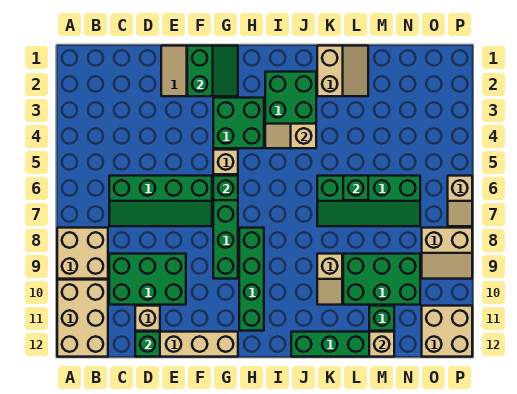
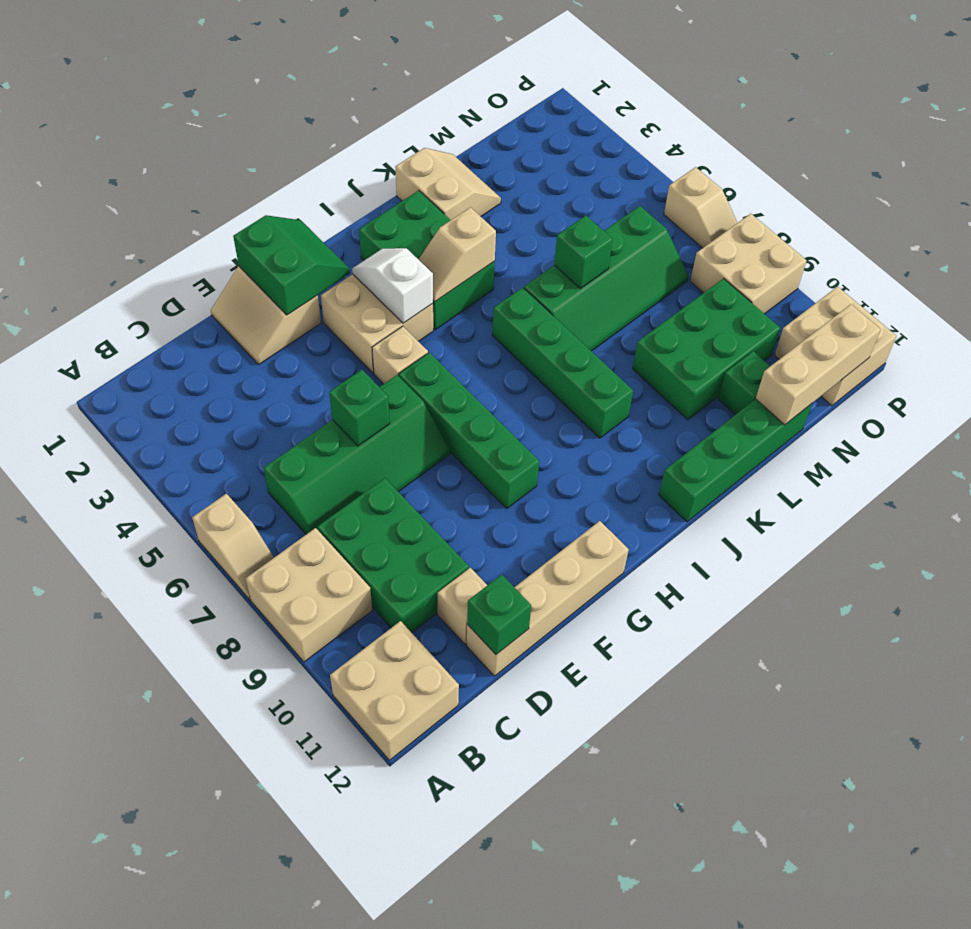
tan brick A10:B12 level 1 -> tan brick A11:B12 level 1
green brick C9:E10 level 1 -> green brick C8:D10 level 1
green brick G3:H4 level 1 -> tan brick G3:H4 level 1
green brick G6 level 2 -> green brick E6 level 2
none -> white slope H3:H4 level 2 top 4
green brick H8:H11 level 1 -> green brick J6:J9 level 1
tan slope K9:K10 level 1 top 9 -> tan slope A6:A7 level 1 top 6
tan brick M12 level 2 -> tan brick M12:O12 level 2
tan slope O8:P9 level 1 top 8 -> tan brick O8:P9 level 1

